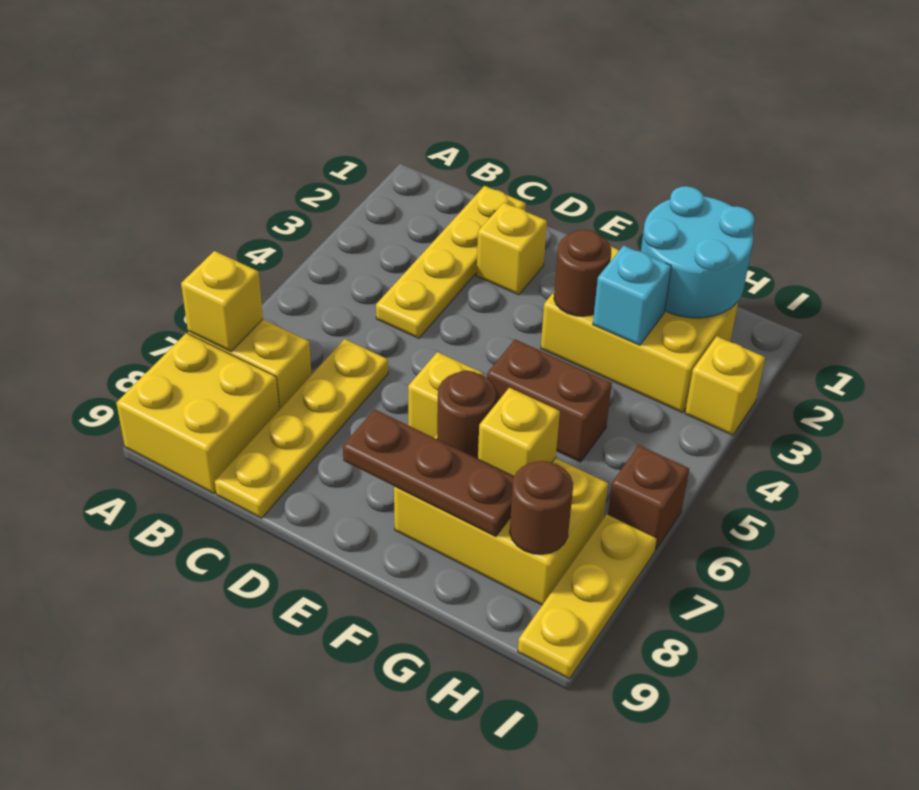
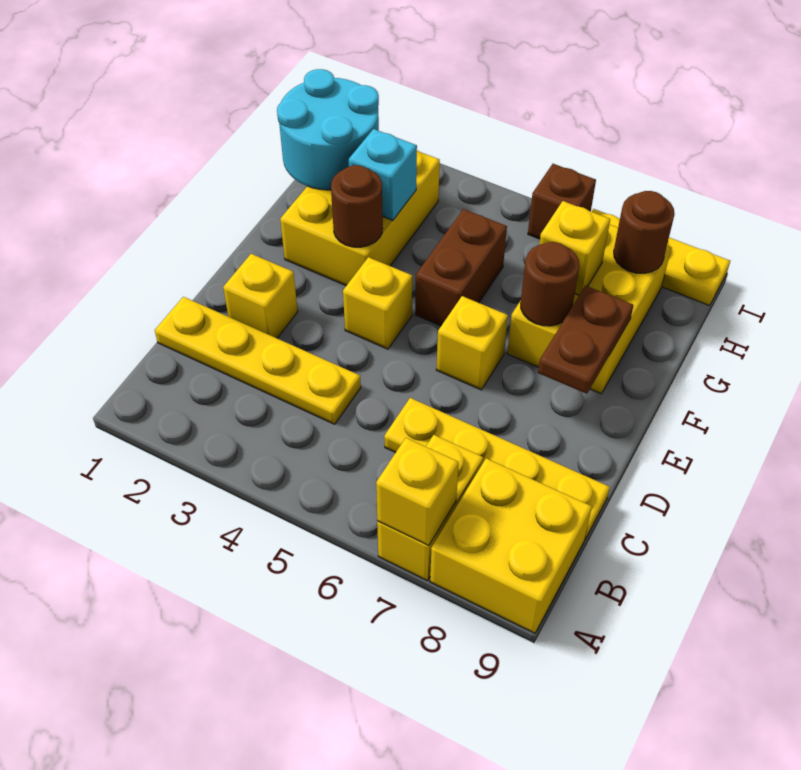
brown plate E8:G8 level 2 -> brown plate E8:F8 level 2
yellow brick I3 level 1 -> yellow brick E4 level 1

